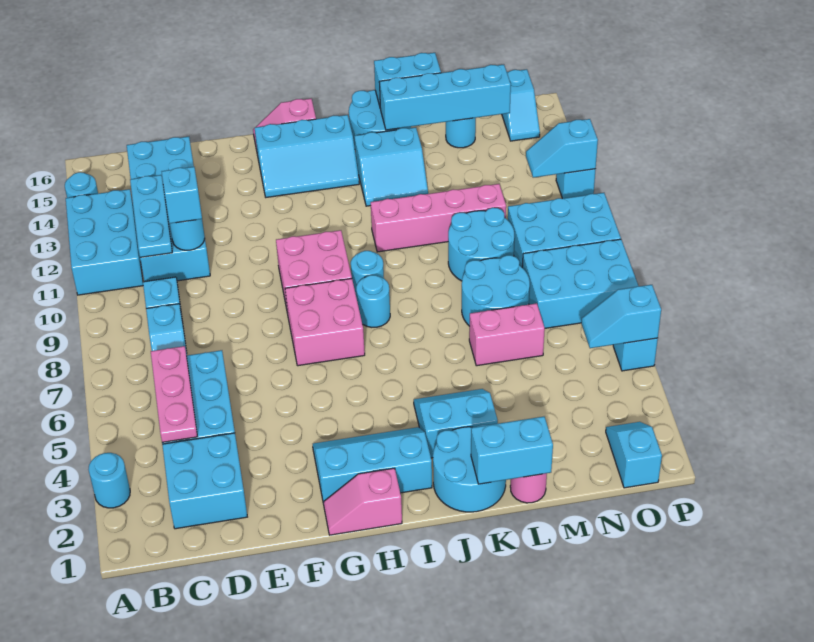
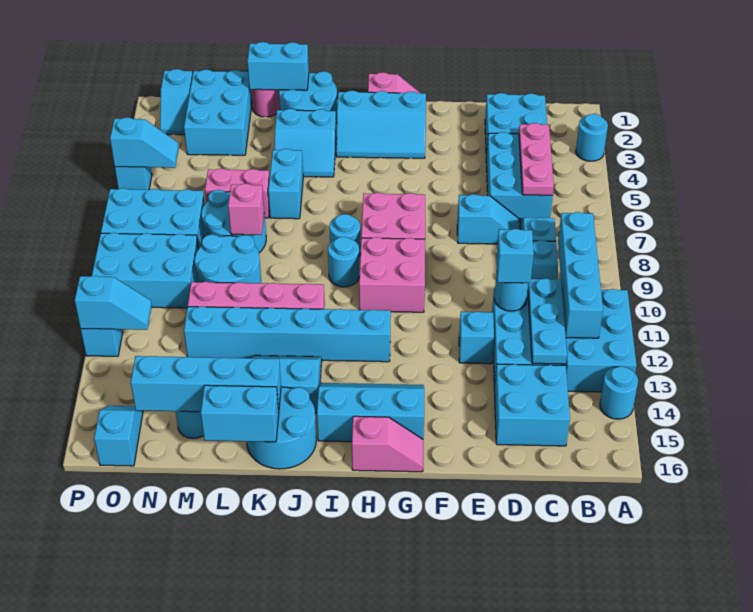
none -> cyan brick B9:B12 level 2
none -> cyan slope D7:E7 level 1 top E
none -> cyan brick E12 level 1
none -> cyan brick H12:M12 level 1
none -> cyan brick K5:K6 level 1
none -> pink brick L8 level 2
none -> cyan brick M1:N3 level 1

